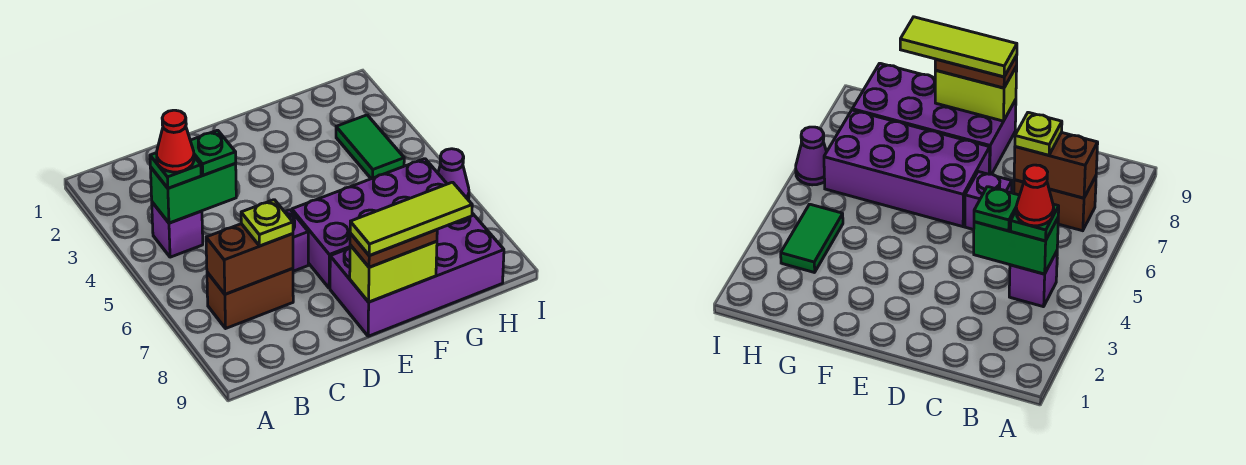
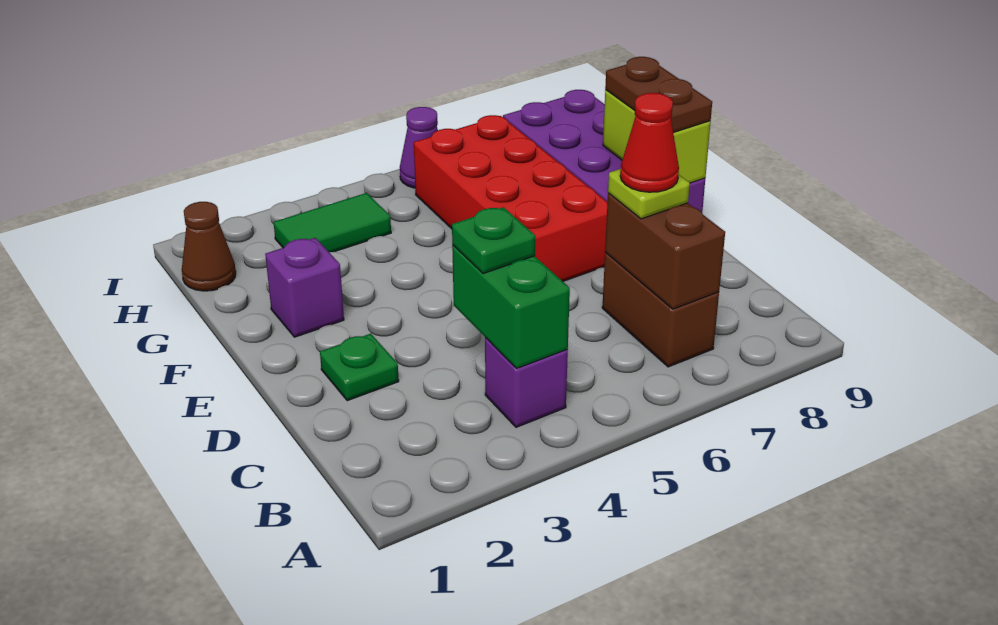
green plate B4 level 3 -> green plate D2 level 1
red cone B4 level 4 -> red cone C7 level 4
purple brick D6 level 1 -> purple brick F2 level 1
purple brick E6:H7 level 1 -> red brick E6:H7 level 1
lime tile E9:G9 level 4 -> none
none -> brown cone H1 level 1

